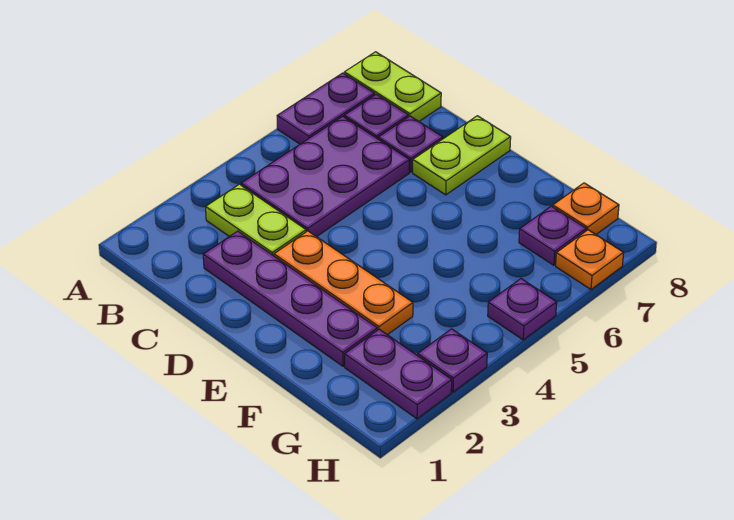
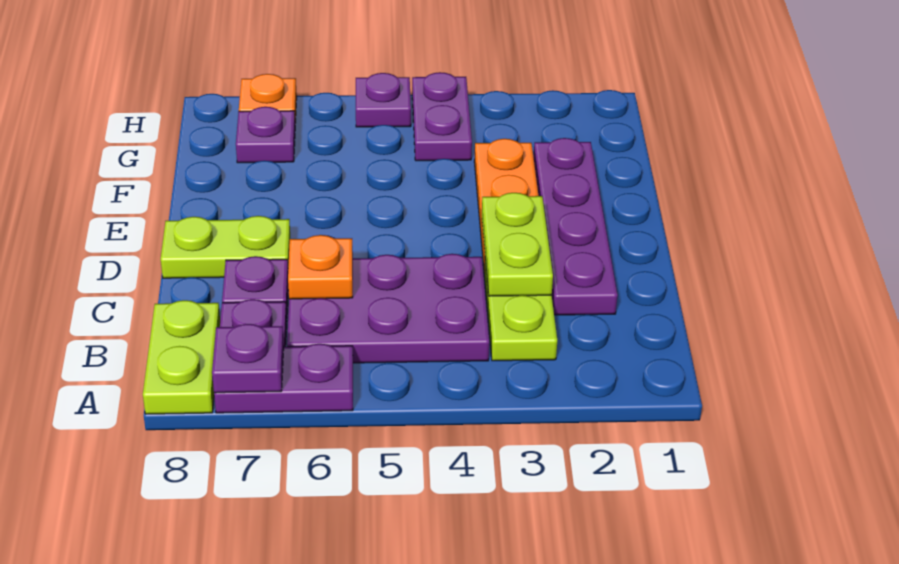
none -> lime plate C3:D3 level 2
purple plate G2:H2 level 1 -> purple plate G4:H4 level 1
orange plate G8 level 1 -> orange plate C6 level 2
purple plate H3 level 1 -> purple plate A7 level 2

